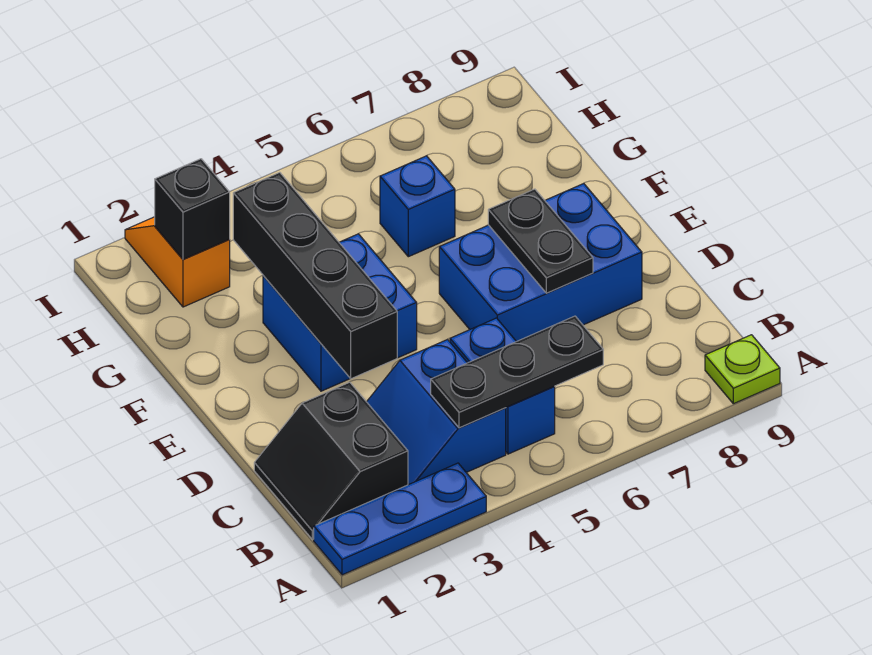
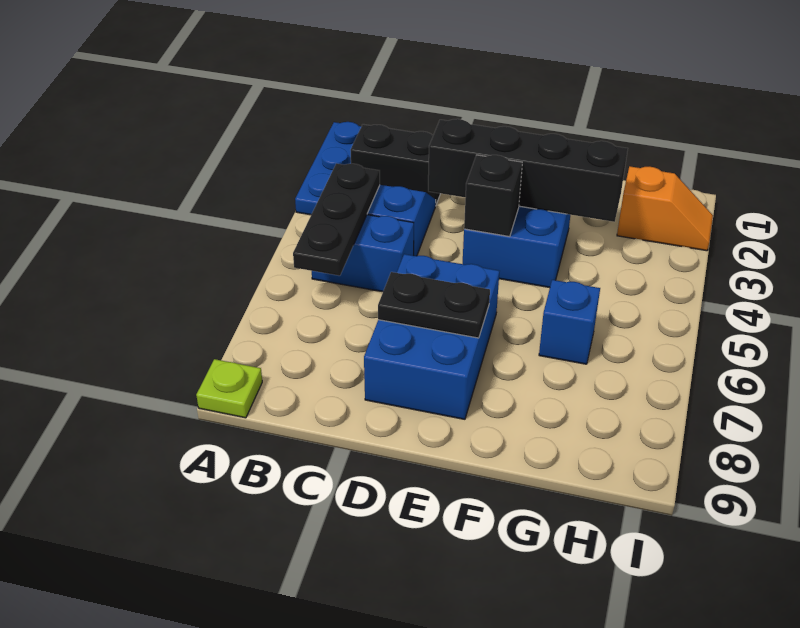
black brick H2 level 2 -> black brick E4 level 2

